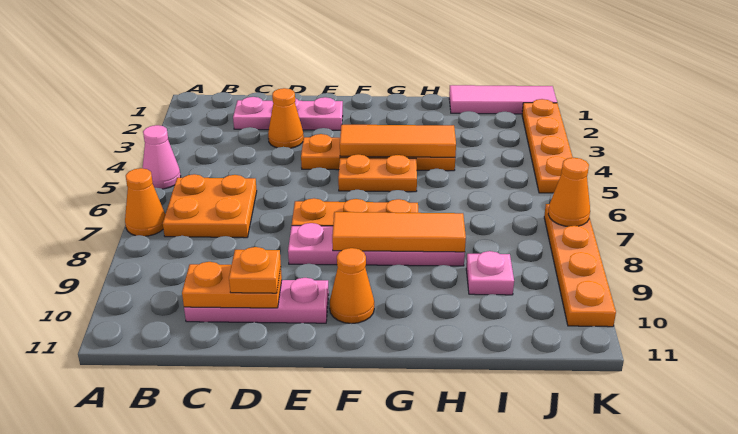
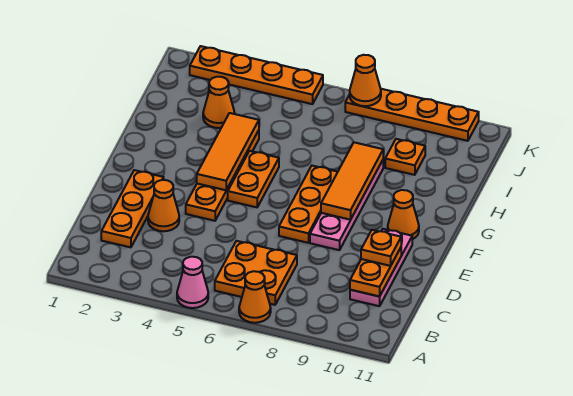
pink plate C2:E2 level 1 -> orange plate C2:E2 level 1
pink tile I1:K1 level 1 -> none
none -> orange cone I3 level 1
pink plate I9 level 1 -> orange plate I9 level 1

